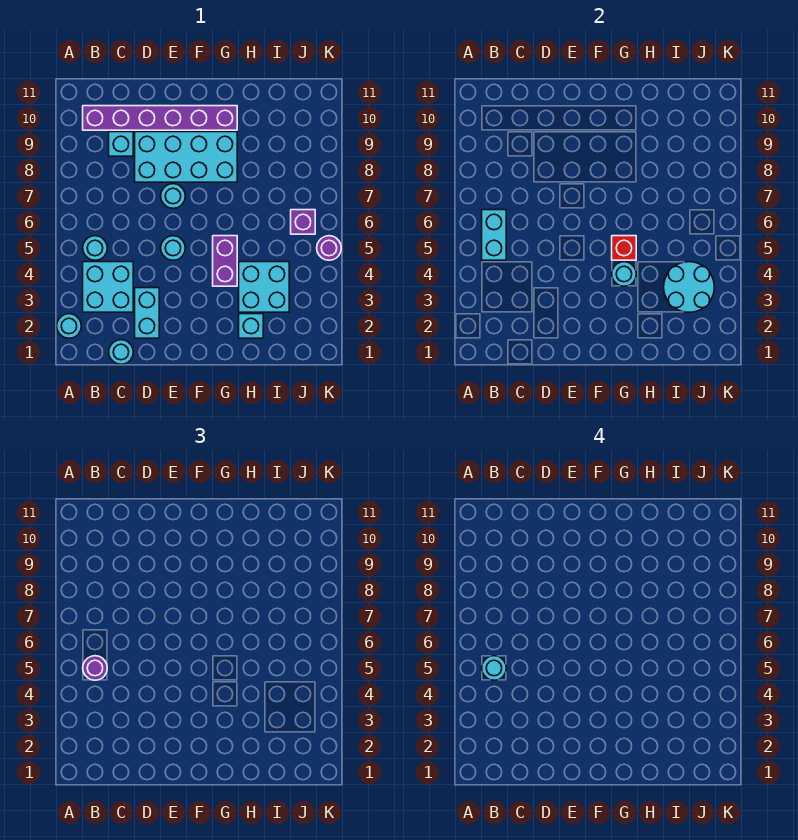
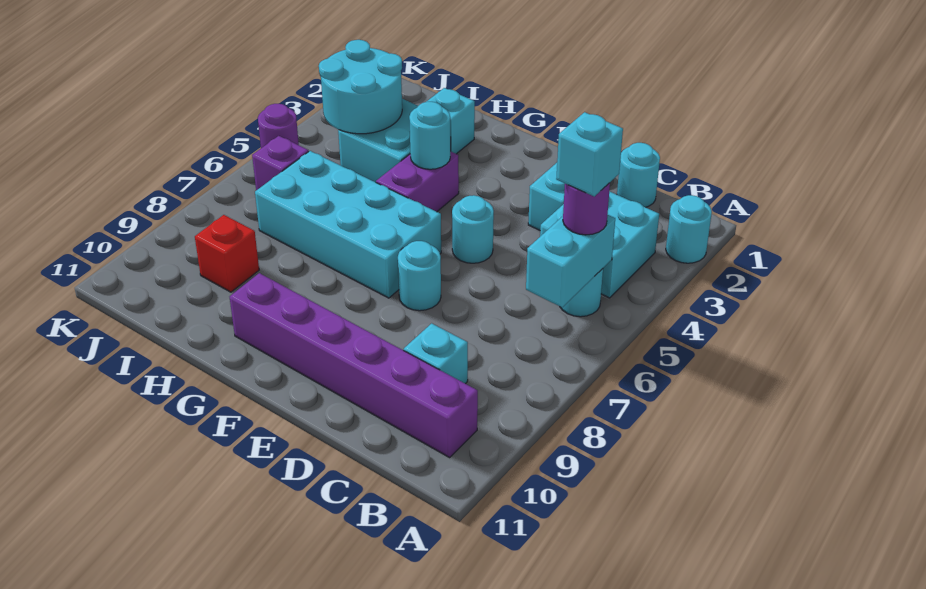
cyan round brick B5 level 4 -> cyan brick B5 level 4
cyan brick D8:G9 level 1 -> cyan brick F6:I7 level 1
red brick G5 level 2 -> red brick I9 level 1

